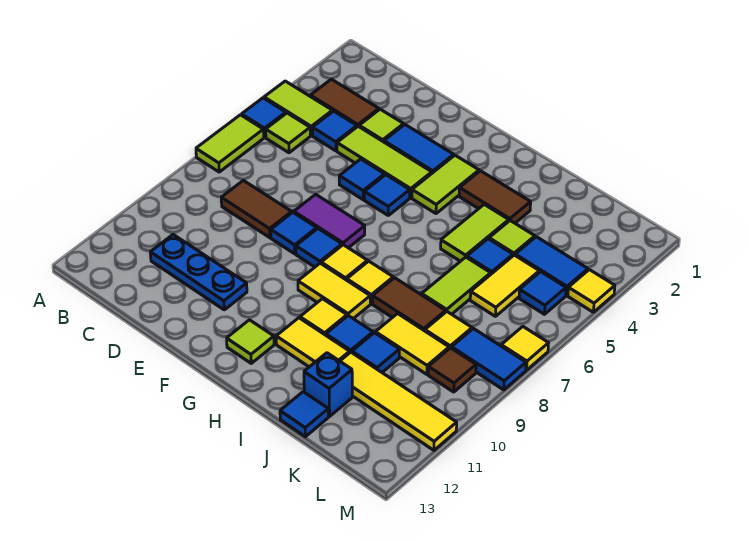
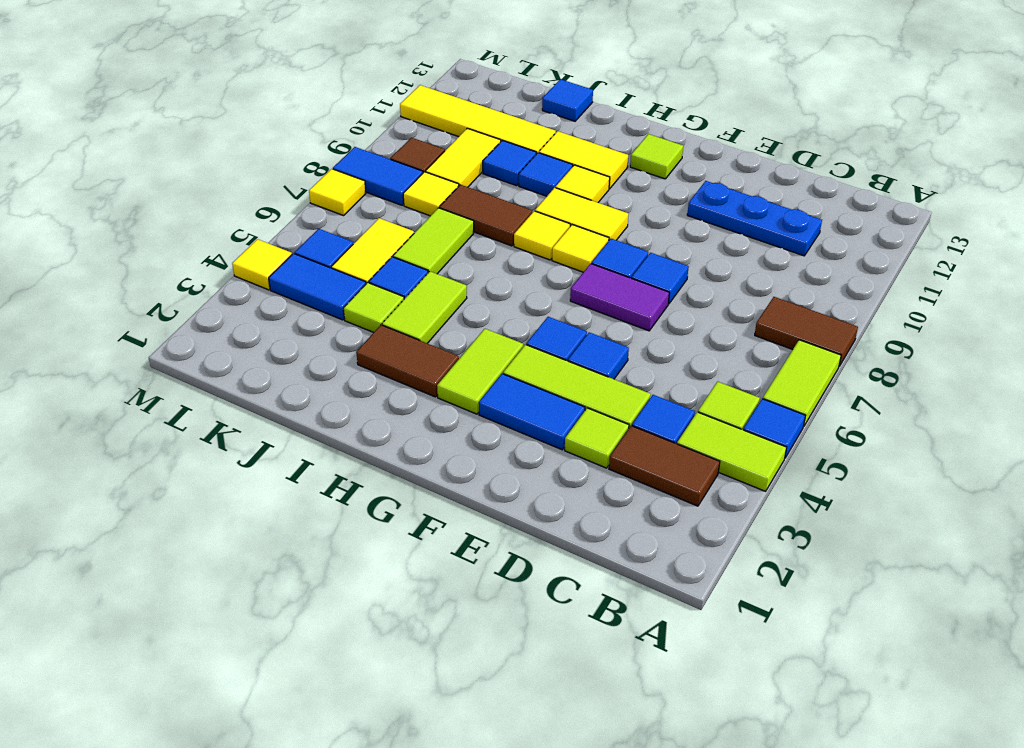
brown tile C8:D8 level 1 -> brown tile A8:B8 level 1
yellow tile J9:K9 level 1 -> yellow tile K9:K10 level 1
blue brick J12 level 1 -> none

